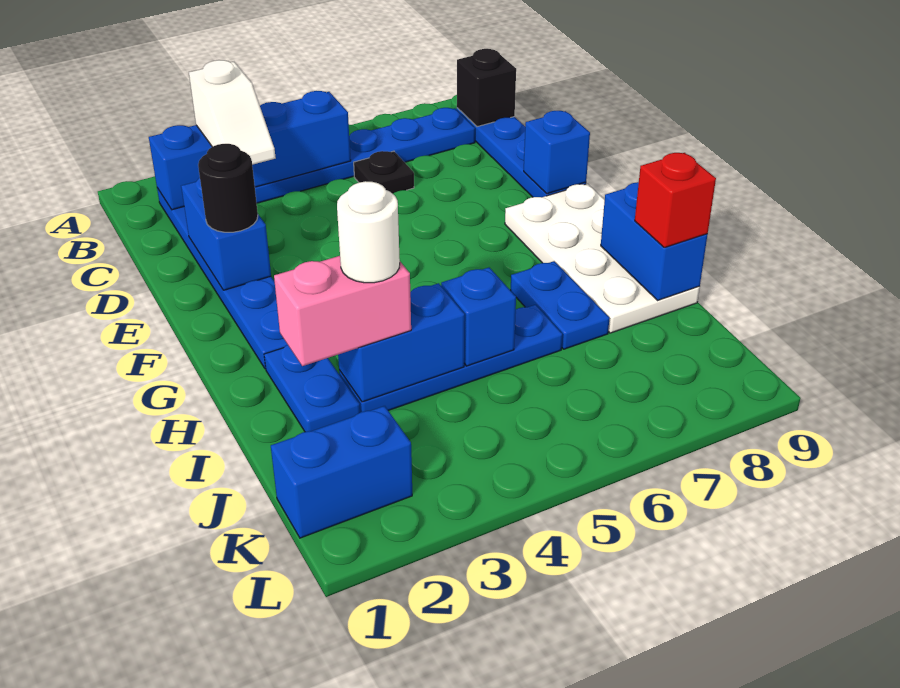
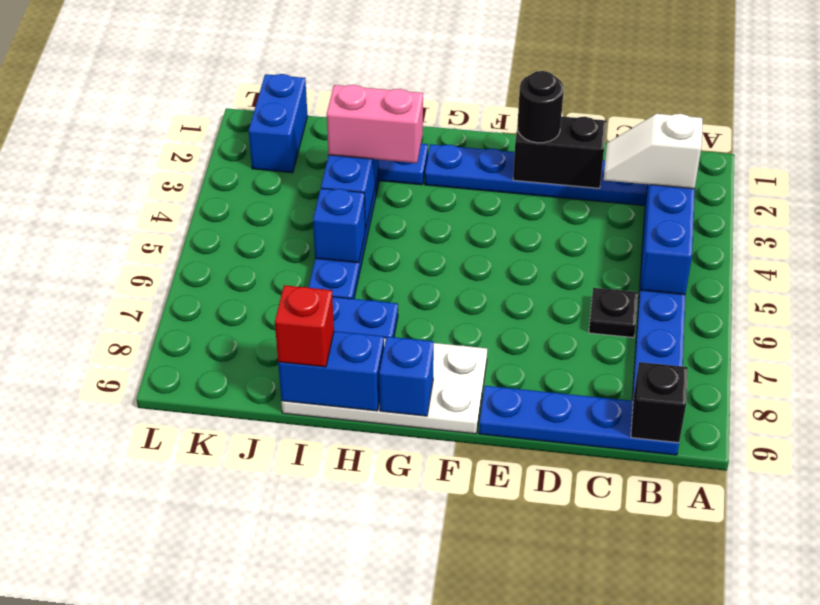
blue brick D2:E2 level 2 -> black brick D2:E2 level 2
blue brick E9 level 2 -> blue brick G9 level 2
pink brick I2:I3 level 3 -> pink brick H3:I3 level 3
white round brick I3 level 4 -> none

